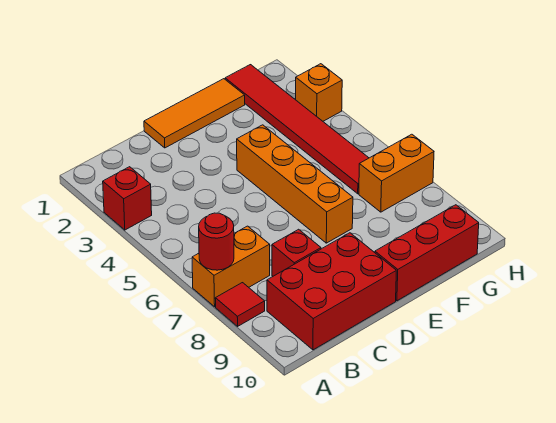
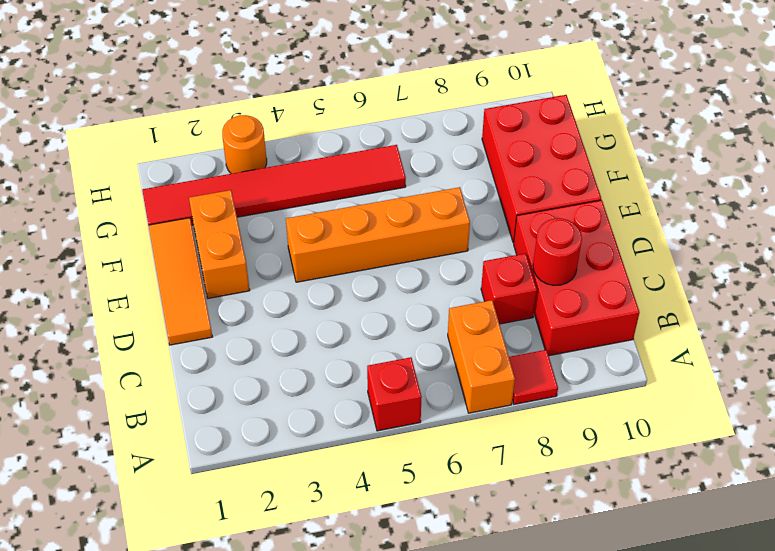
red brick A3 level 1 -> red brick A5 level 1
red round brick A7 level 2 -> red round brick C9 level 2
red brick E10:G10 level 1 -> red brick E9:G10 level 1
orange brick G7:H7 level 1 -> orange brick E2:F2 level 1
orange brick H3 level 1 -> orange round brick H3 level 1

